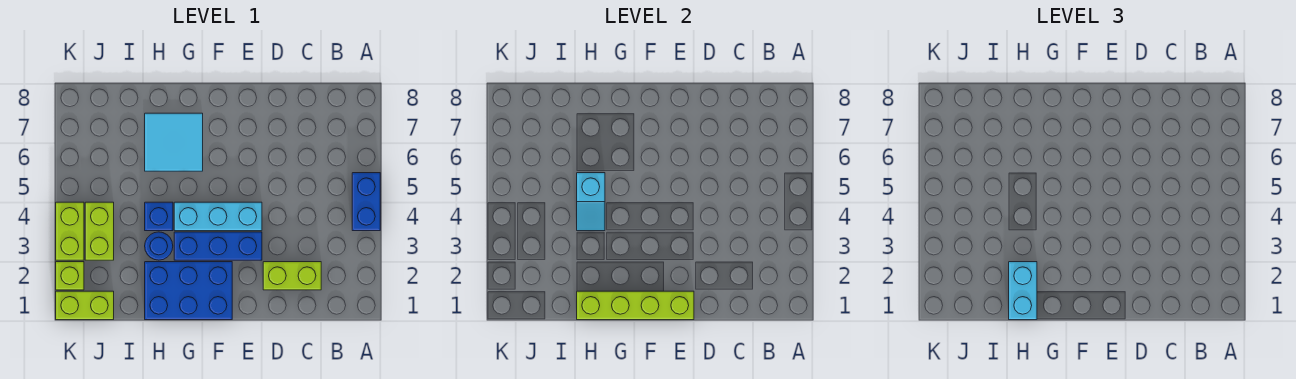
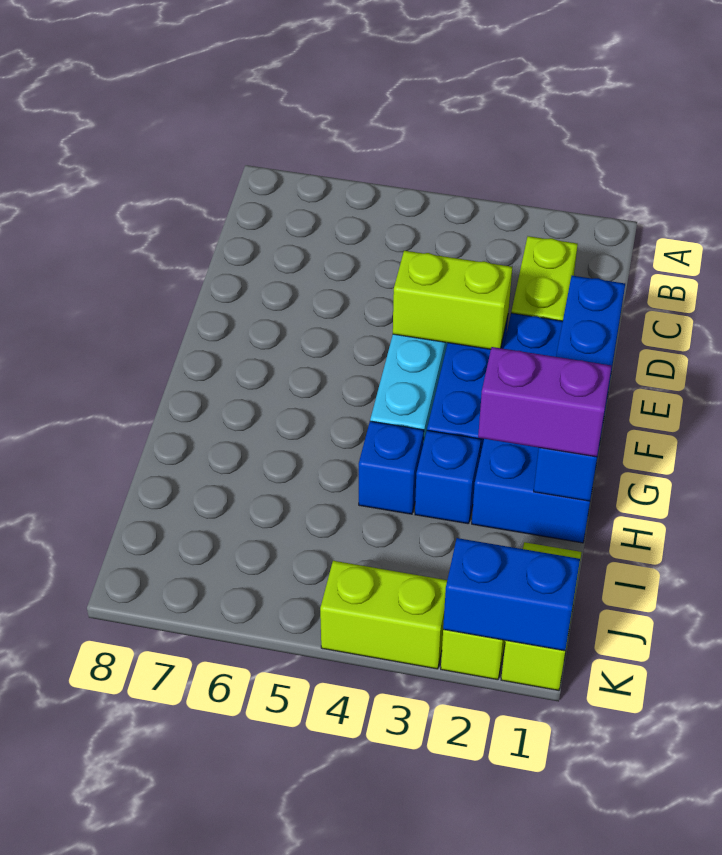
blue brick A4:A5 level 1 -> blue brick K1:K2 level 2
lime brick E1:H1 level 2 -> blue brick E1:H1 level 2
blue brick F1:H2 level 1 -> blue brick E1:H2 level 1
cyan tile G6:H7 level 1 -> none
cyan brick H1:H2 level 3 -> purple brick H1:H2 level 3
blue round brick H3 level 1 -> blue brick H3 level 1
cyan slope H4:H5 level 2 top 5 -> none
lime brick J3:J4 level 1 -> lime brick E3:E4 level 2

